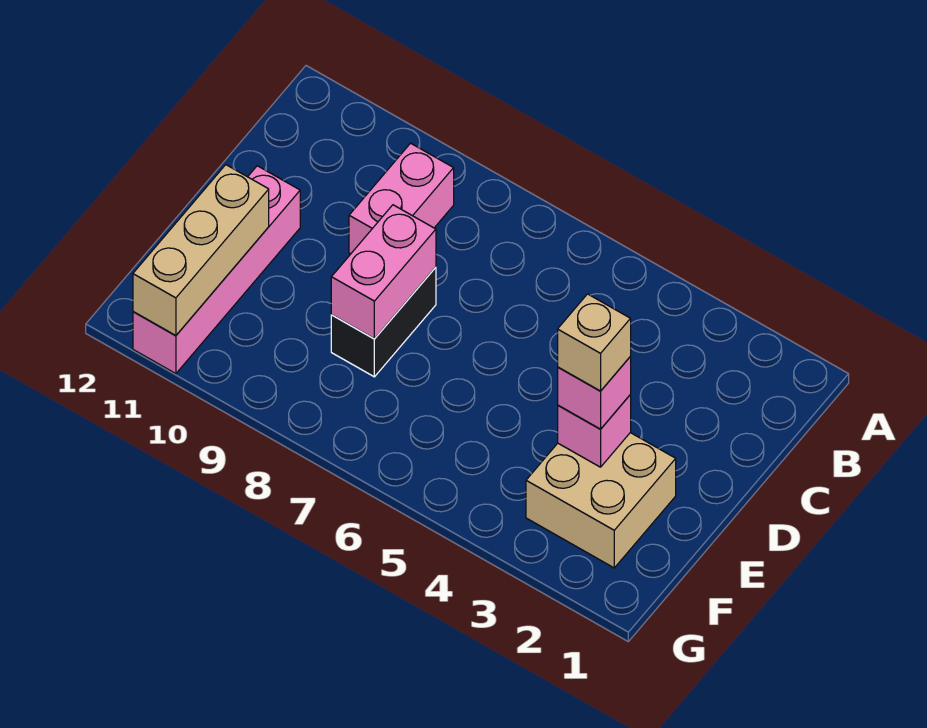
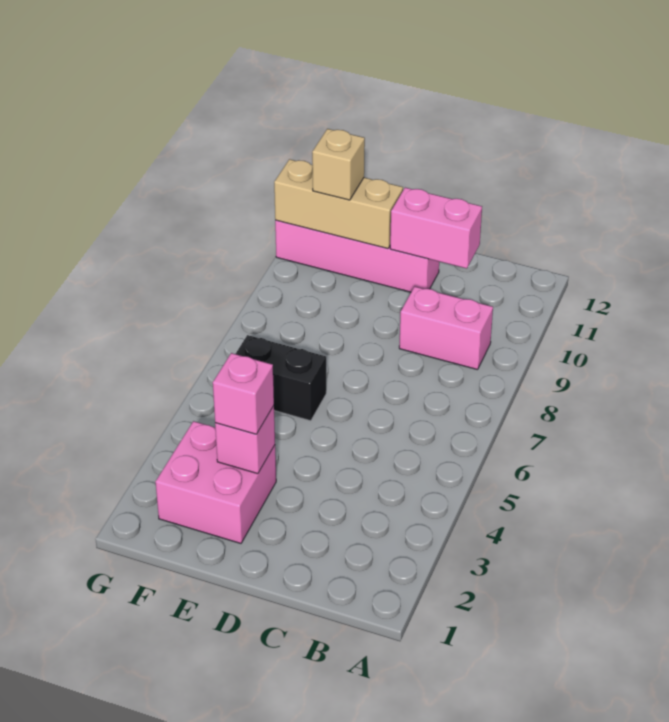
black brick D8:E8 level 1 -> black brick E6:F6 level 1
pink brick D8:E8 level 2 -> pink brick C11:D11 level 2
tan brick E2:F3 level 1 -> pink brick E2:F3 level 1
tan brick E3 level 4 -> tan brick F11 level 3

